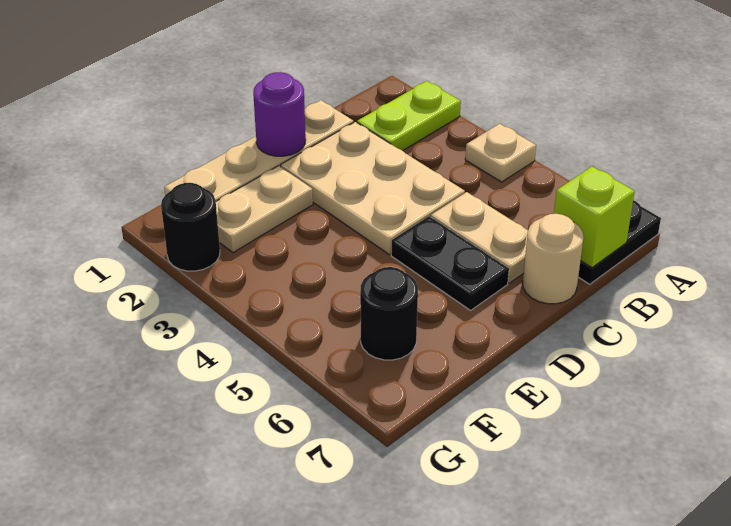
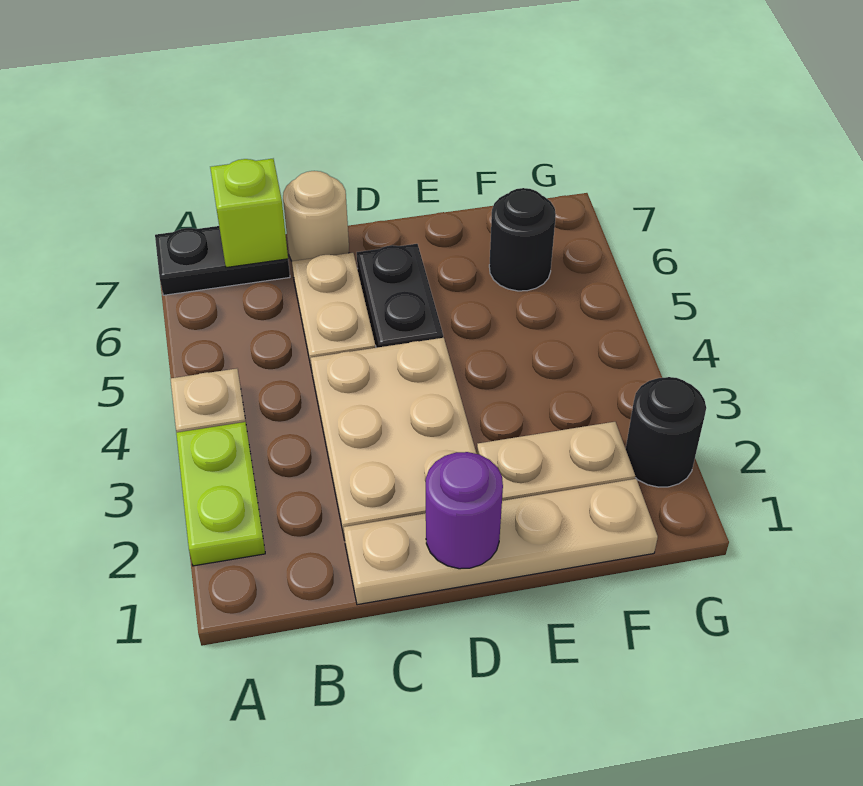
lime plate A2:B2 level 1 -> lime plate A2:A3 level 1

